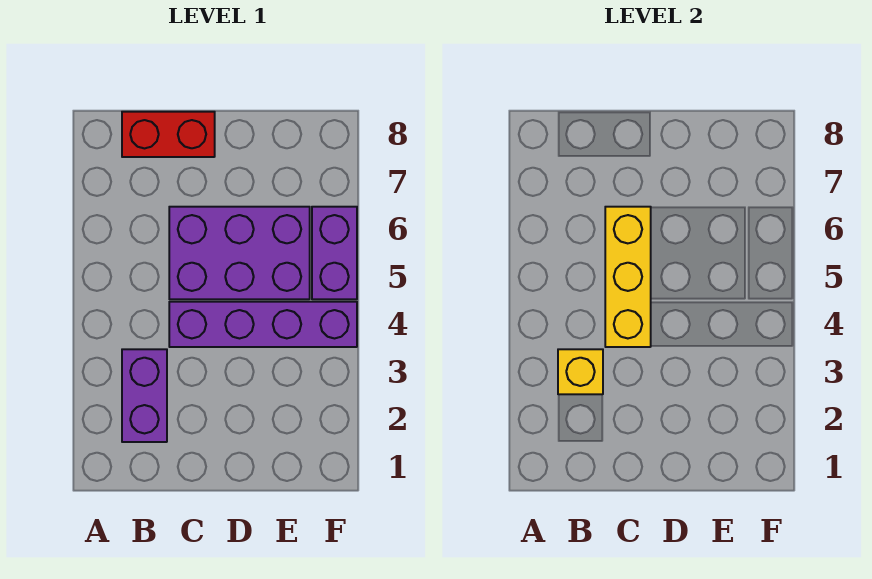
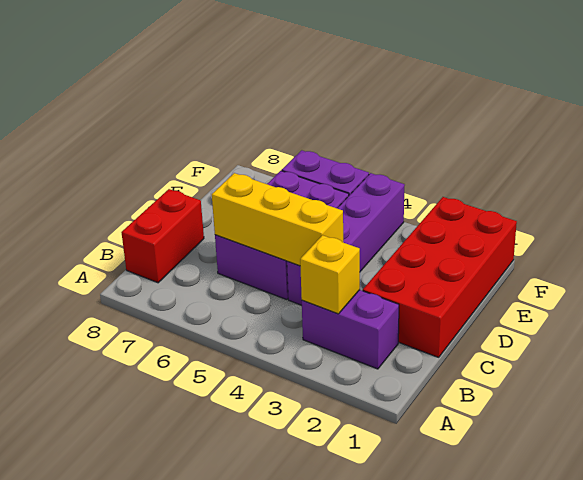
none -> red brick C1:F2 level 1

